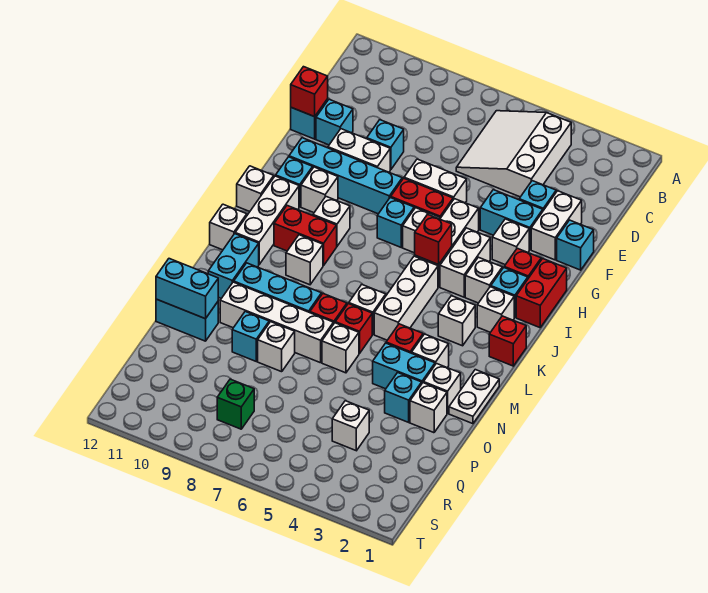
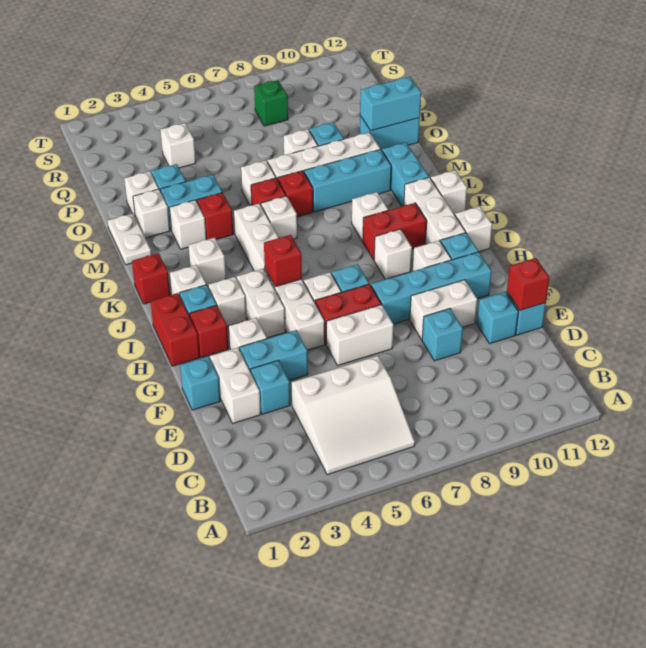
white slope B4:D6 level 1 top 4 -> white slope B4:D6 level 1 top D

